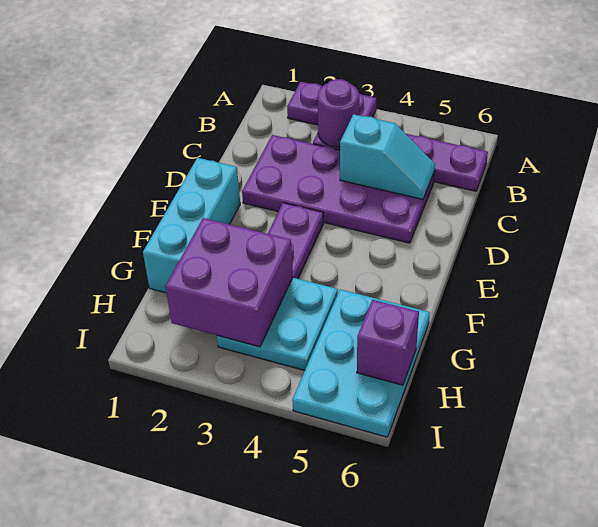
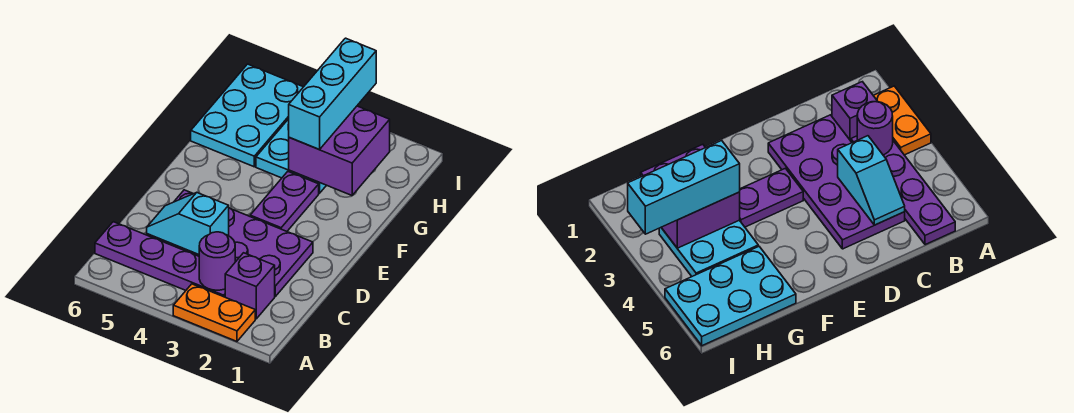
purple plate A2:A3 level 1 -> orange plate A2:A3 level 1
cyan brick E1:G1 level 1 -> cyan brick G3:I3 level 3
purple brick H6 level 2 -> purple brick B2 level 1

